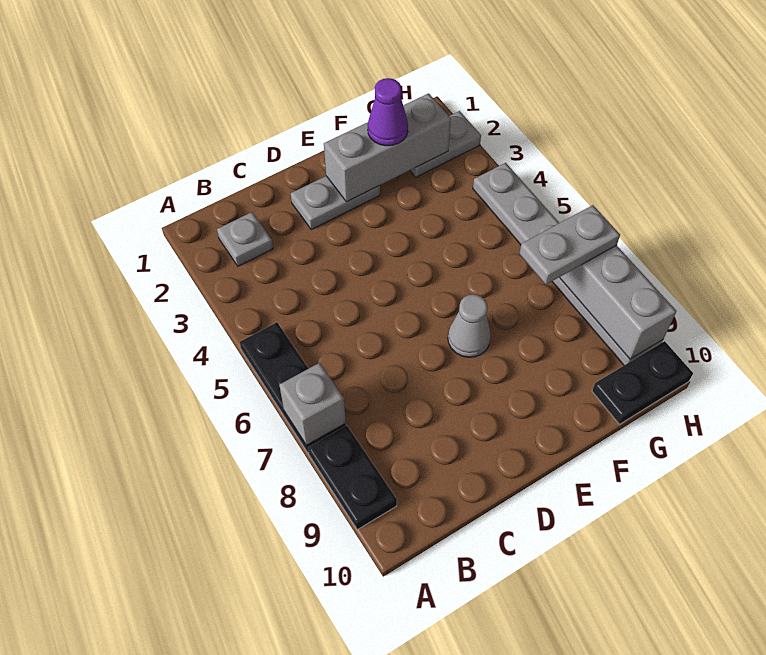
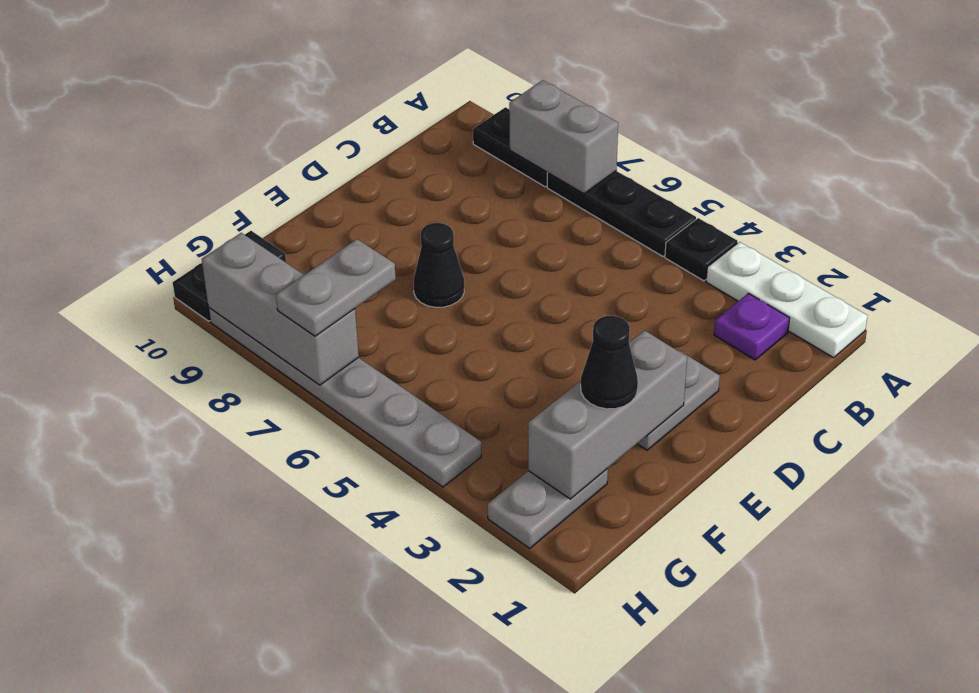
none -> white plate A1:A3 level 1
none -> black plate A4 level 1
grey brick A7 level 2 -> grey brick A7:A8 level 2
grey plate B2 level 1 -> purple plate B2 level 1
grey cone E7 level 1 -> black cone E7 level 1
purple cone F2 level 3 -> black cone F2 level 3

